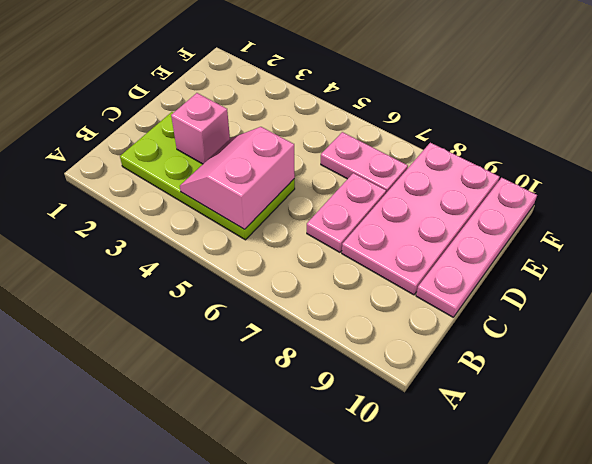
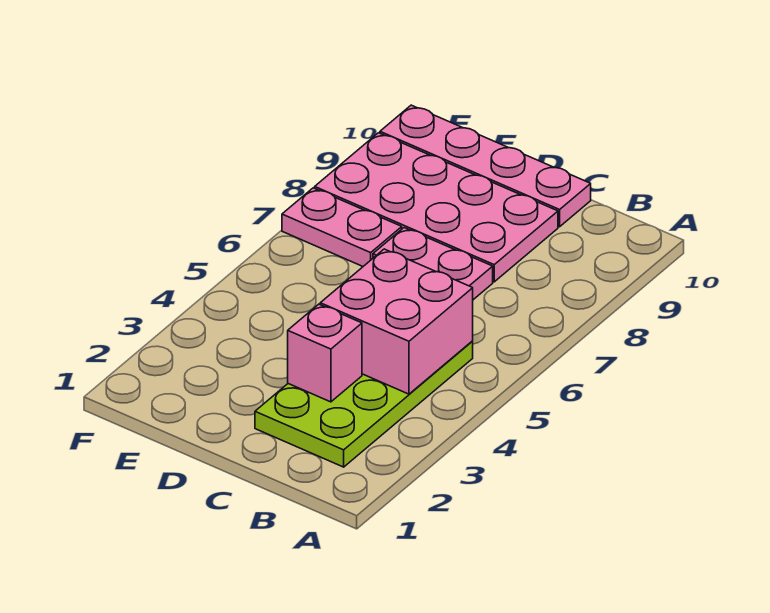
pink slope B4:C5 level 2 top 5 -> pink brick B4:C5 level 2
pink plate E6:E7 level 1 -> pink plate E7:F7 level 1

